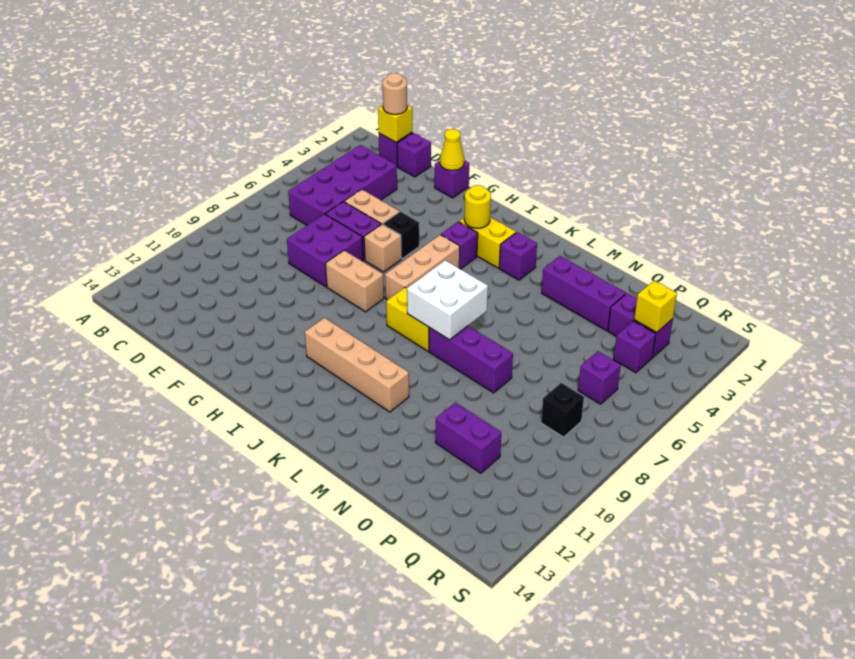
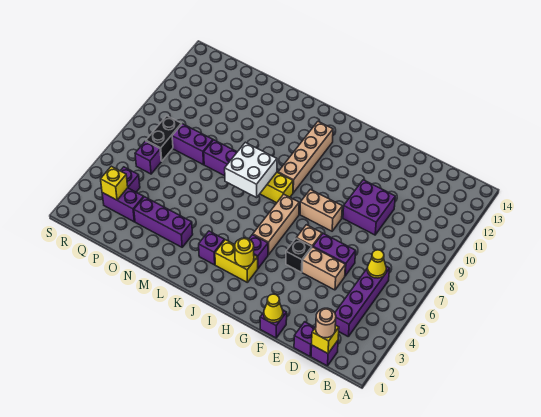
purple brick C3:D6 level 1 -> purple brick C3:C6 level 1
none -> yellow cone C6 level 2
purple brick E7:F8 level 1 -> purple brick E9:F10 level 1
tan brick I11:L11 level 1 -> tan brick J9:J12 level 1
purple brick O11:P11 level 1 -> purple brick O8:P8 level 1
black brick Q8 level 1 -> black brick Q7:Q8 level 1

